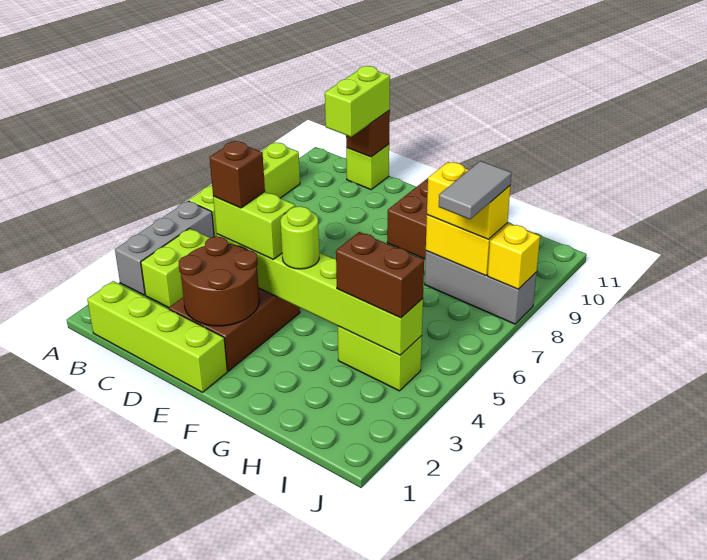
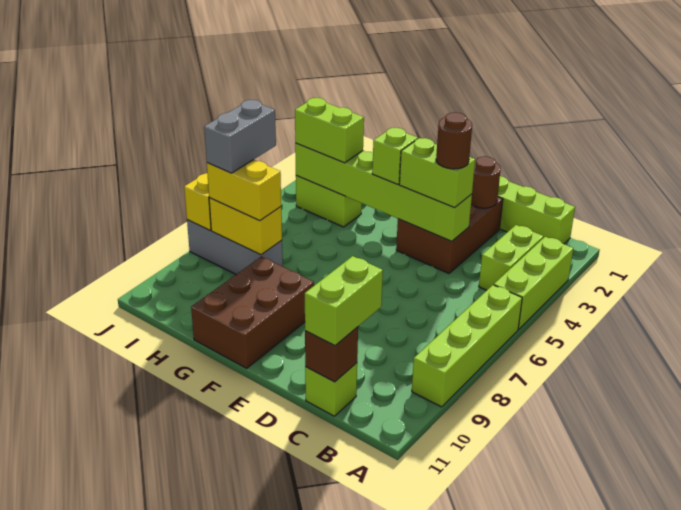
grey brick A3:A5 level 1 -> lime brick A3:A5 level 1
brown round brick D2:E3 level 2 -> brown round brick D2 level 2
brown brick D4 level 4 -> brown round brick D4 level 4
lime round brick F4 level 3 -> lime brick F4 level 3
brown brick H4:I4 level 3 -> lime brick H4:I4 level 3
grey tile I7:I8 level 4 -> grey brick I7:I8 level 4

